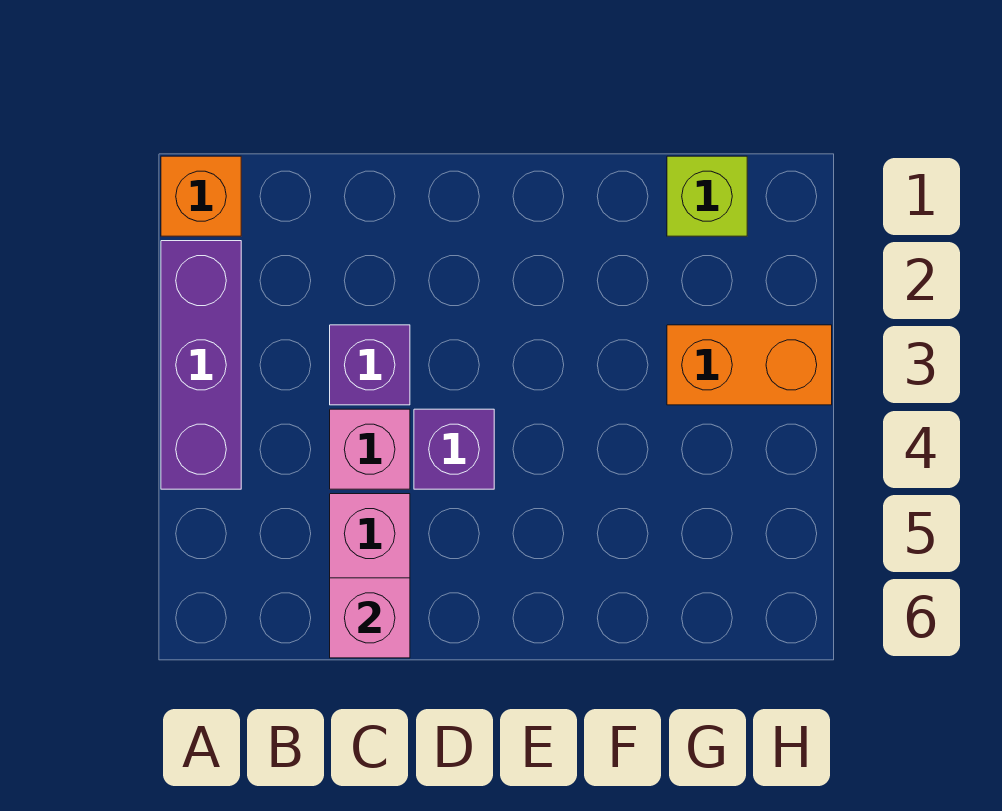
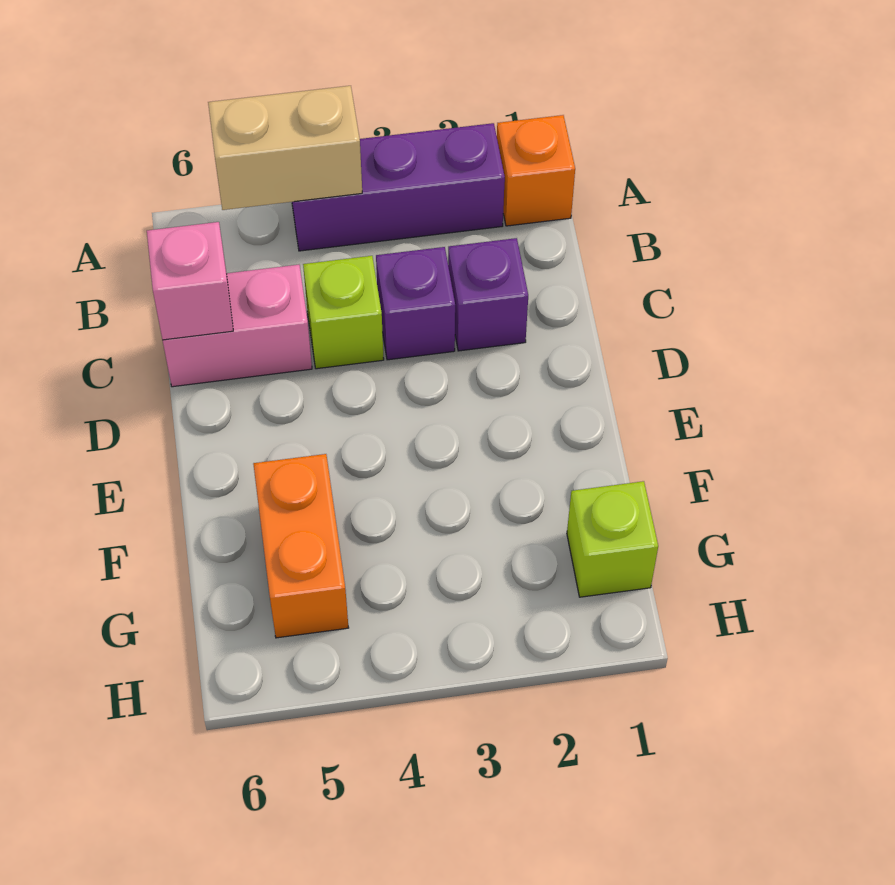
none -> tan brick A4:A5 level 2
pink brick C4 level 1 -> lime brick C4 level 1
purple brick D4 level 1 -> purple brick C2 level 1
orange brick G3:H3 level 1 -> orange brick F5:G5 level 1

